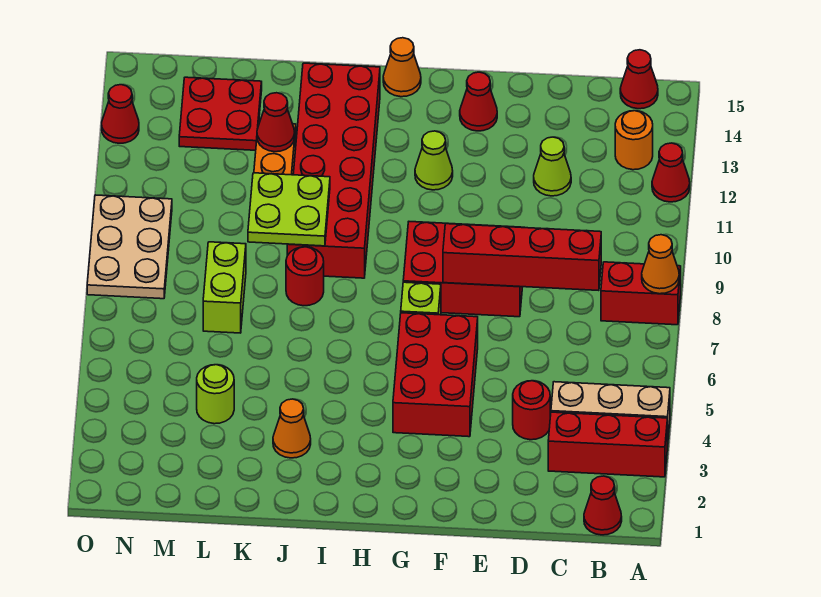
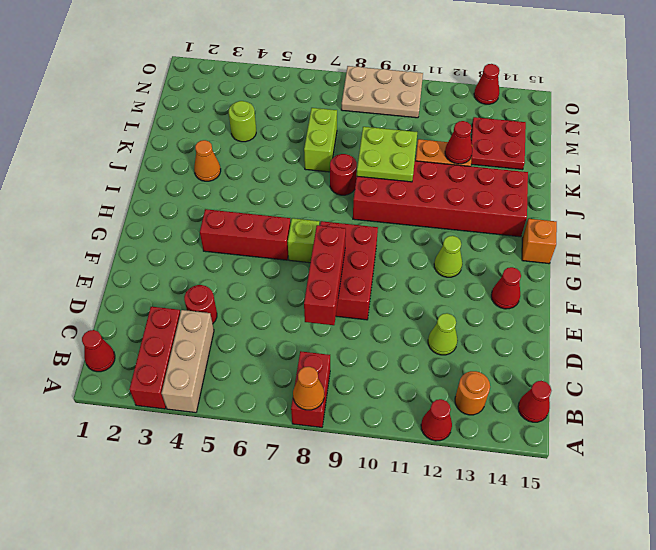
red brick C8:F8 level 2 -> red brick D8:F8 level 2
red brick F4:G6 level 1 -> red brick G4:G6 level 1
orange cone H15 level 1 -> orange brick H15 level 1
lime brick L7:L8 level 1 -> lime brick K7:L7 level 1

